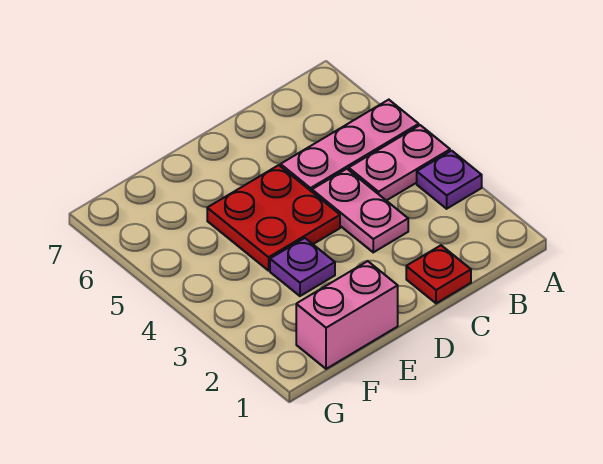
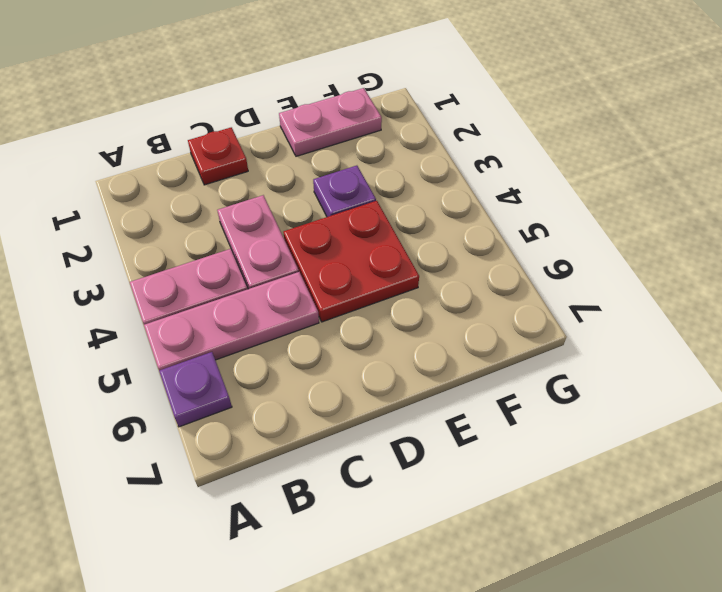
purple plate A3 level 1 -> purple plate A6 level 1
pink brick E1:F1 level 1 -> pink plate E1:F1 level 1

